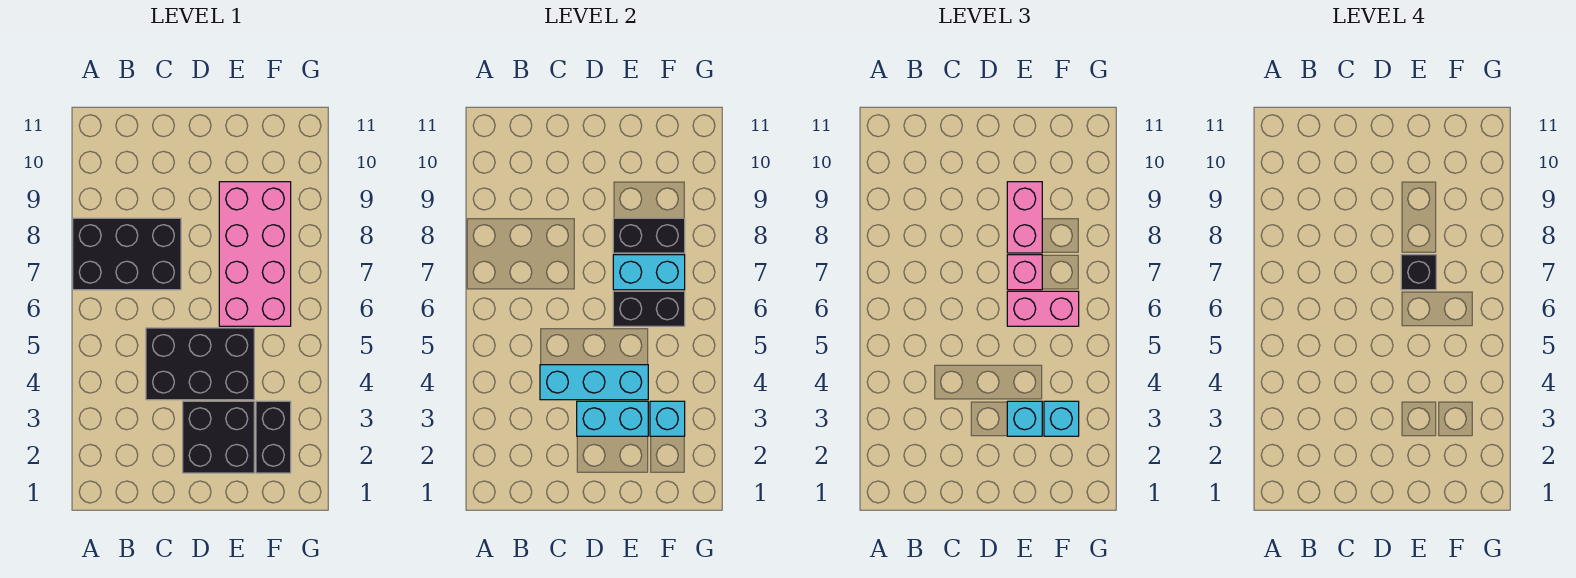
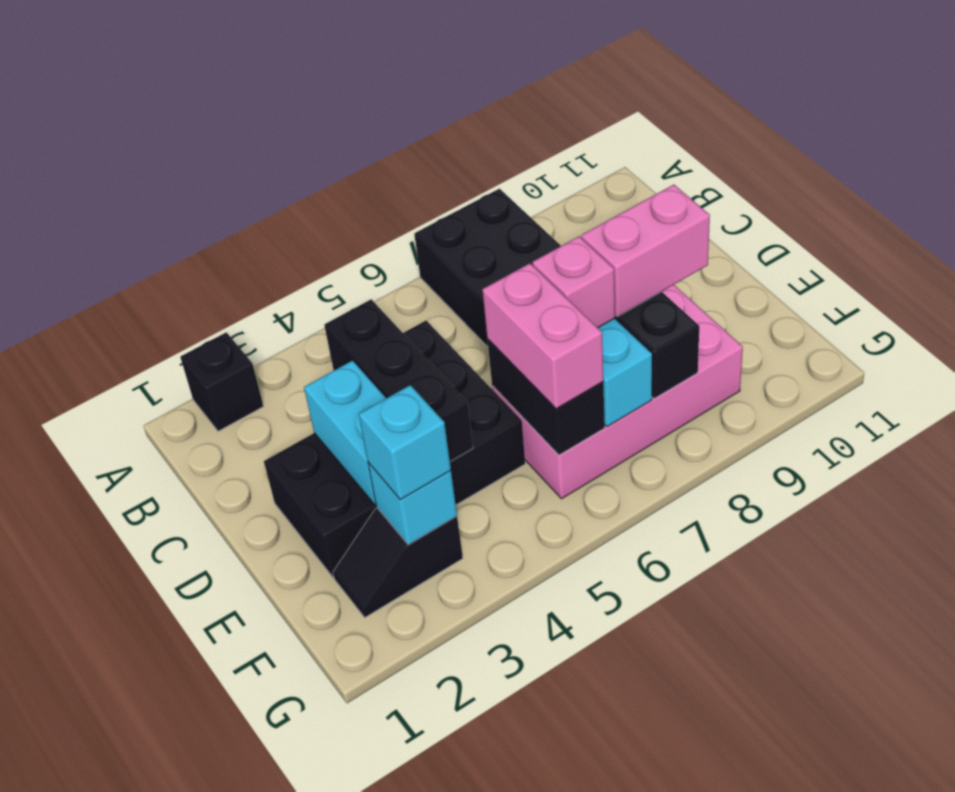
cyan brick C4:E4 level 2 -> black brick C4:E4 level 2
cyan brick E3 level 3 -> none
black brick E7 level 4 -> black brick A2 level 1
black brick F2:F3 level 1 -> black slope F2:F3 level 1 top 3

